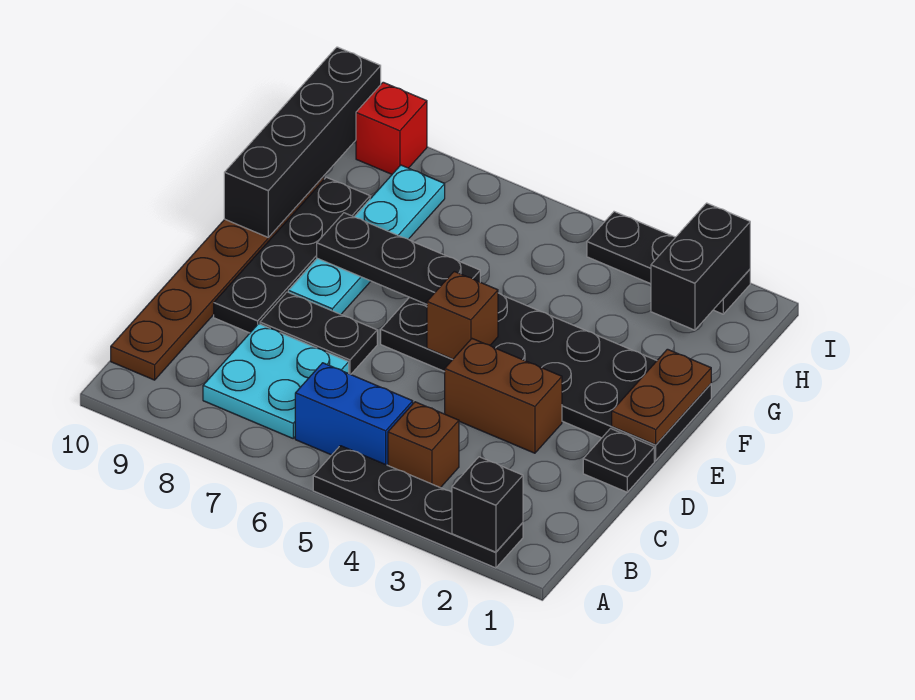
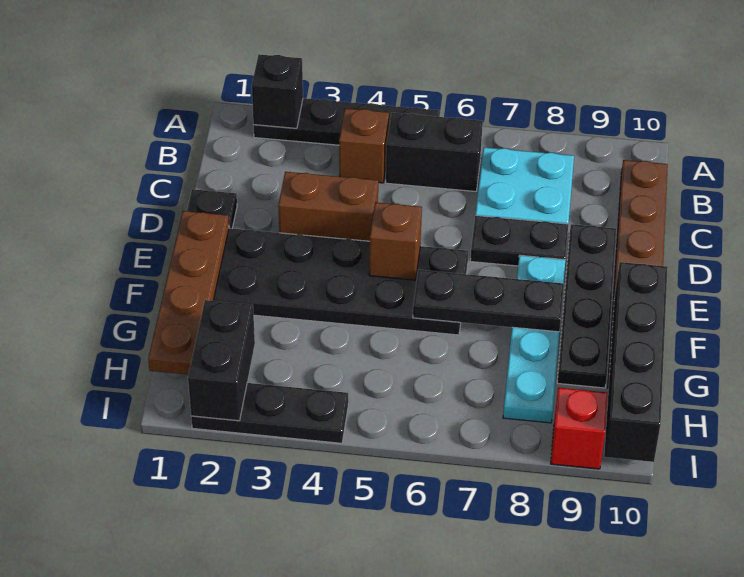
blue brick B5:B6 level 1 -> black brick B5:B6 level 1
brown plate E1:F1 level 2 -> brown plate E1:H1 level 2

